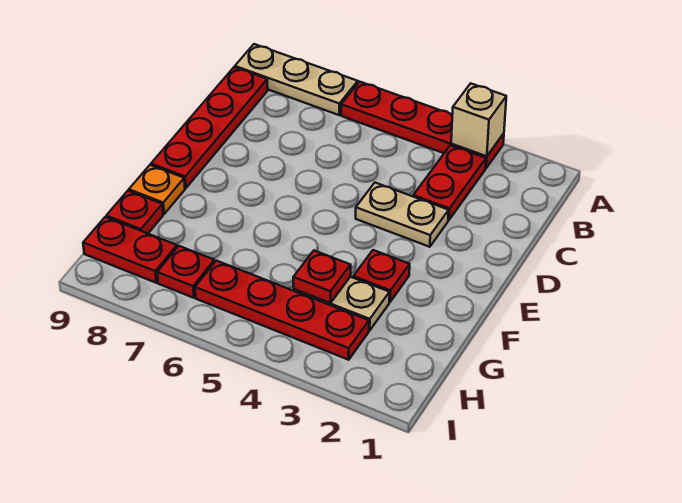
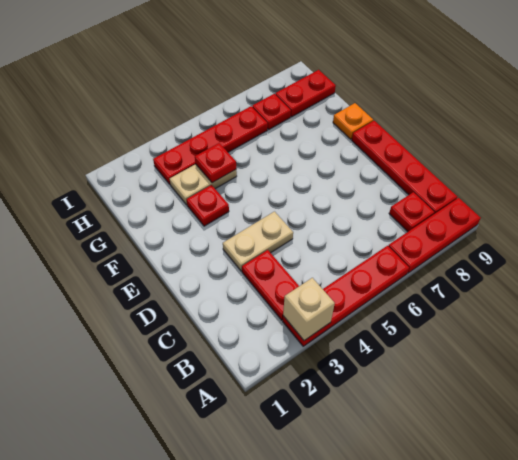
tan plate A7:A9 level 1 -> red plate A7:A9 level 1
red plate G9 level 1 -> red plate B8 level 1

